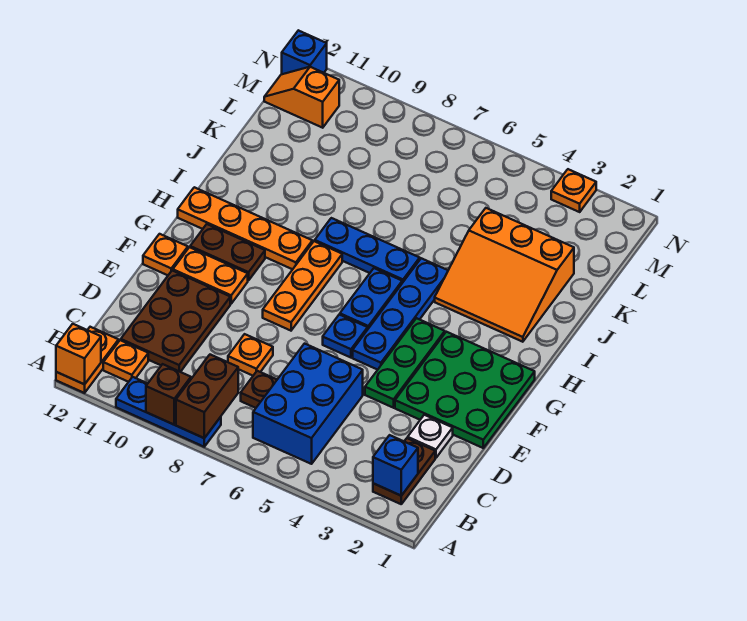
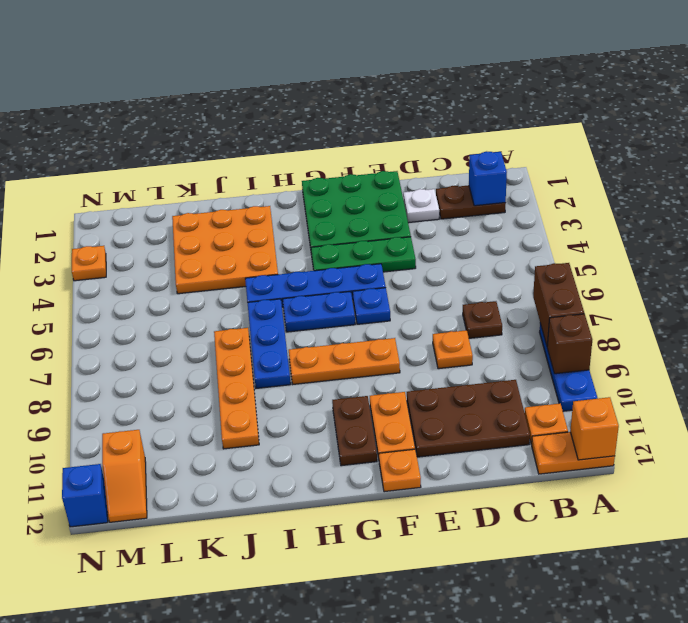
brown brick A8:B8 level 2 -> brown brick A7:A8 level 2
blue brick B5:D6 level 1 -> none
orange plate H9:H12 level 1 -> orange plate J7:J10 level 1
orange slope I2:K4 level 1 top K -> orange plate I2:K4 level 1

